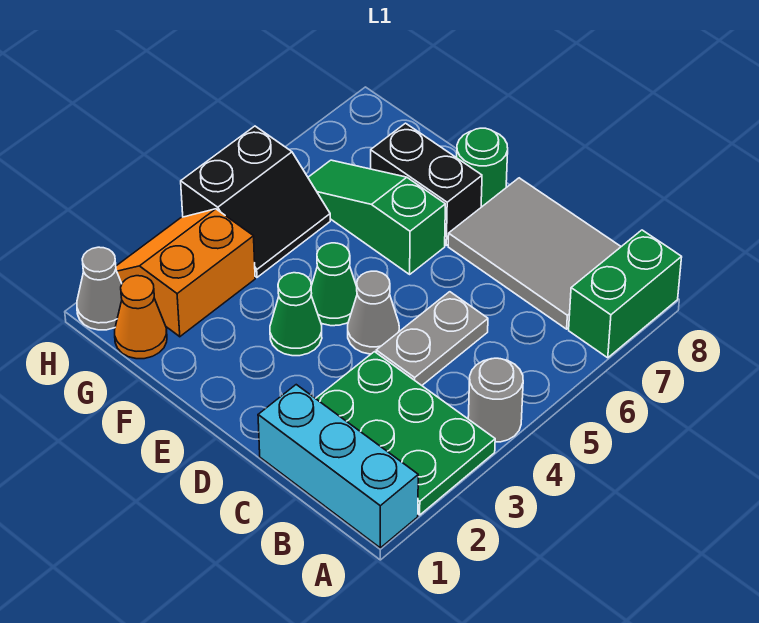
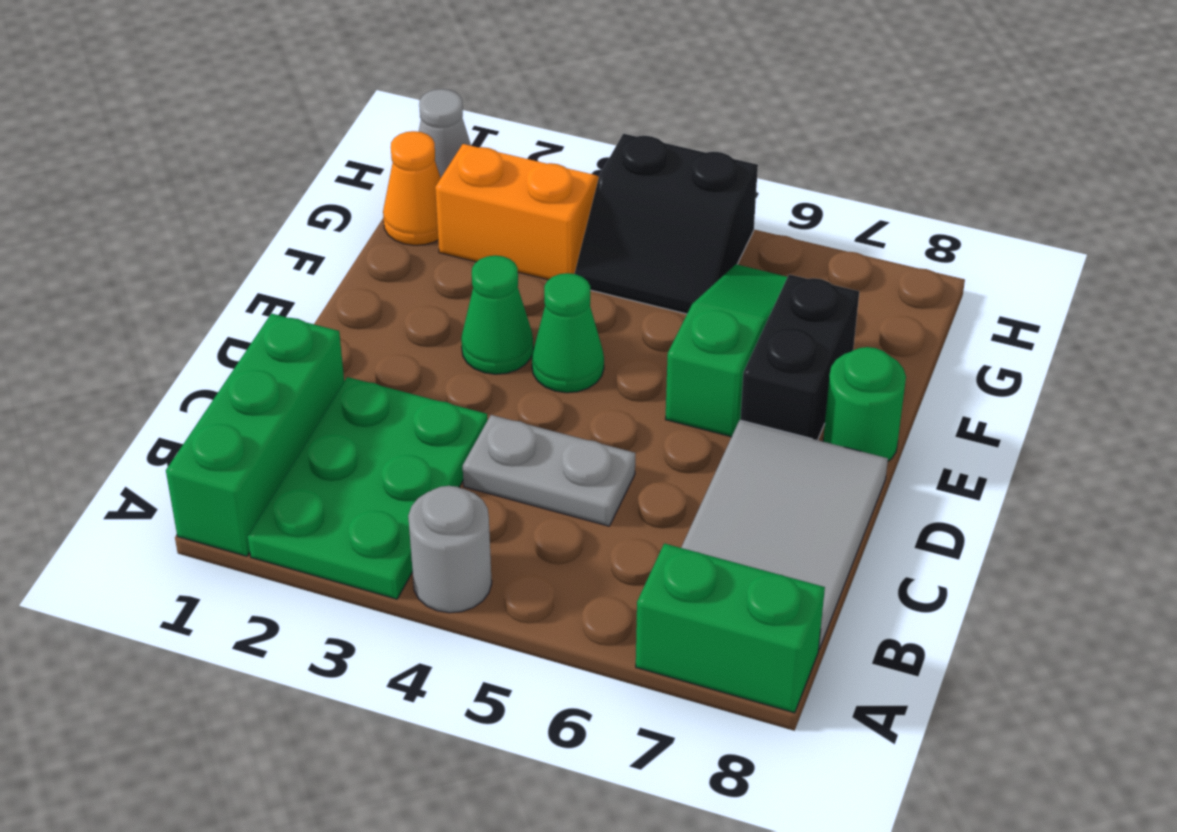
cyan brick A1:C1 level 1 -> green brick A1:C1 level 1
grey cone D4 level 1 -> none

